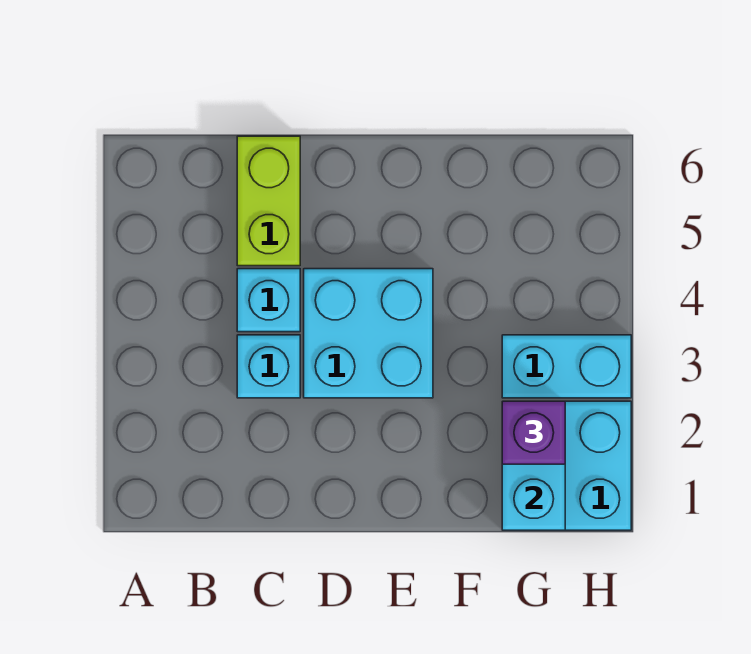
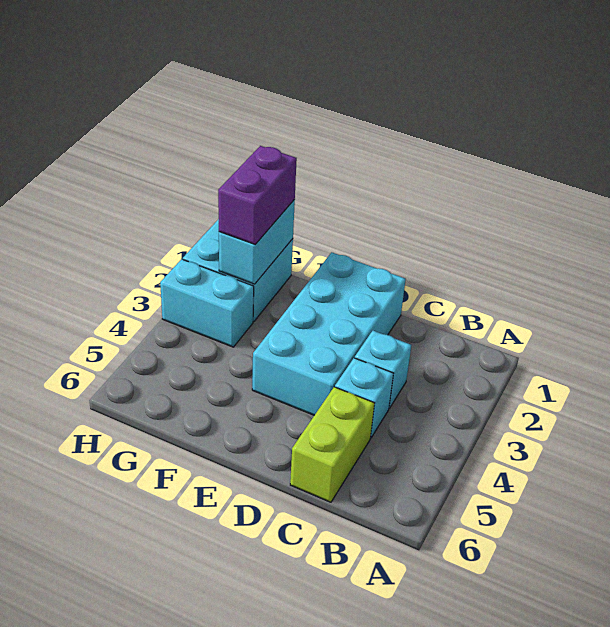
cyan brick D3:E4 level 1 -> cyan brick D1:E4 level 1
purple brick G2 level 3 -> purple brick G1:G2 level 3

